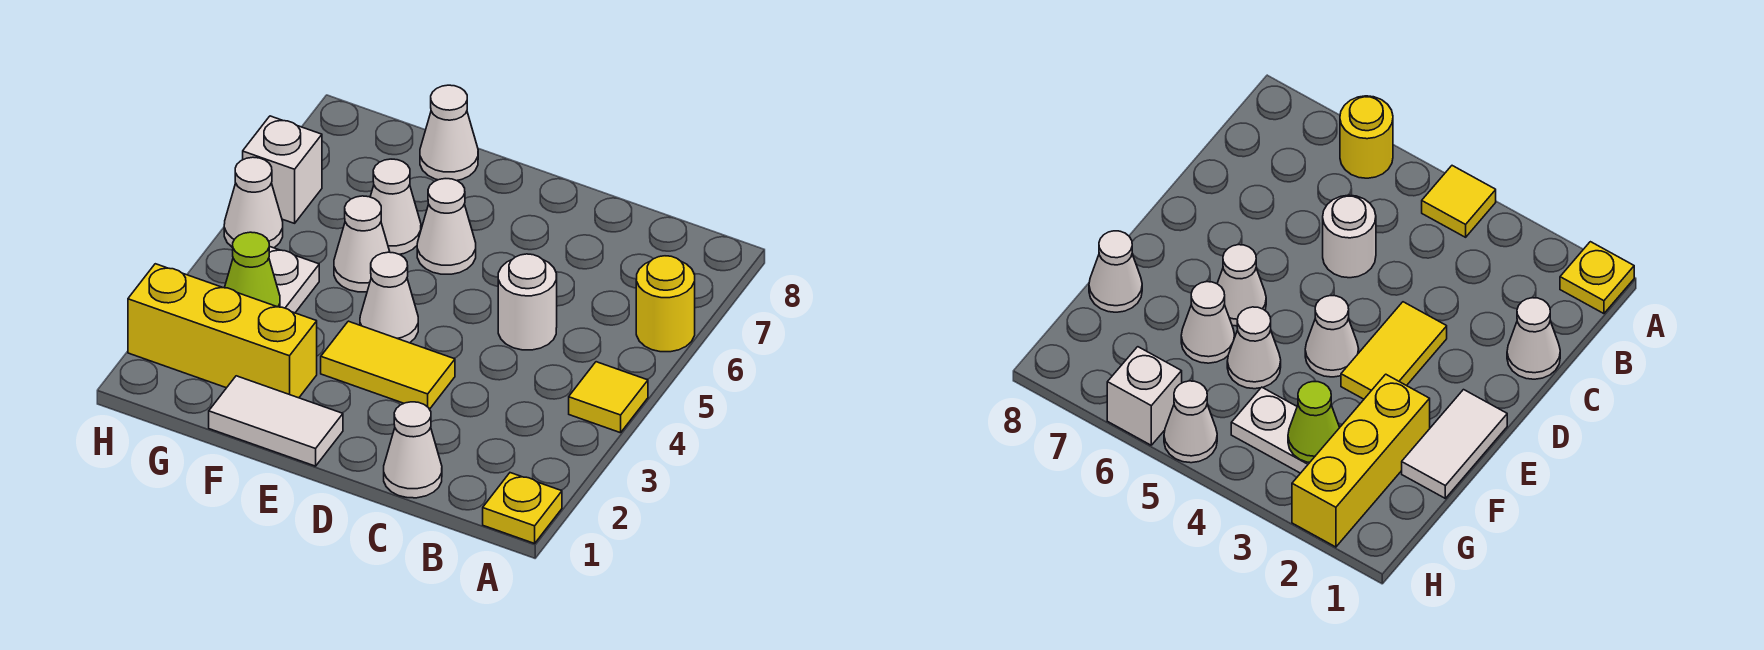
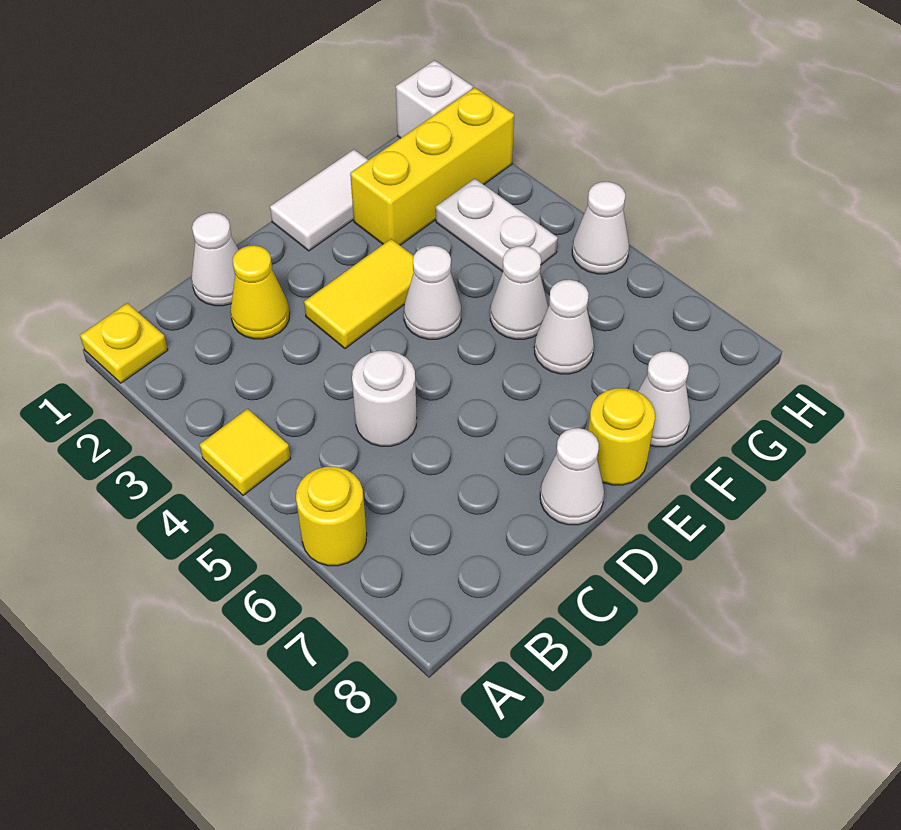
none -> yellow cone C2 level 1
white cone E6 level 1 -> white cone D8 level 1
none -> yellow round brick E8 level 1
lime cone G3 level 2 -> none
white brick H6 level 1 -> white brick H1 level 1

